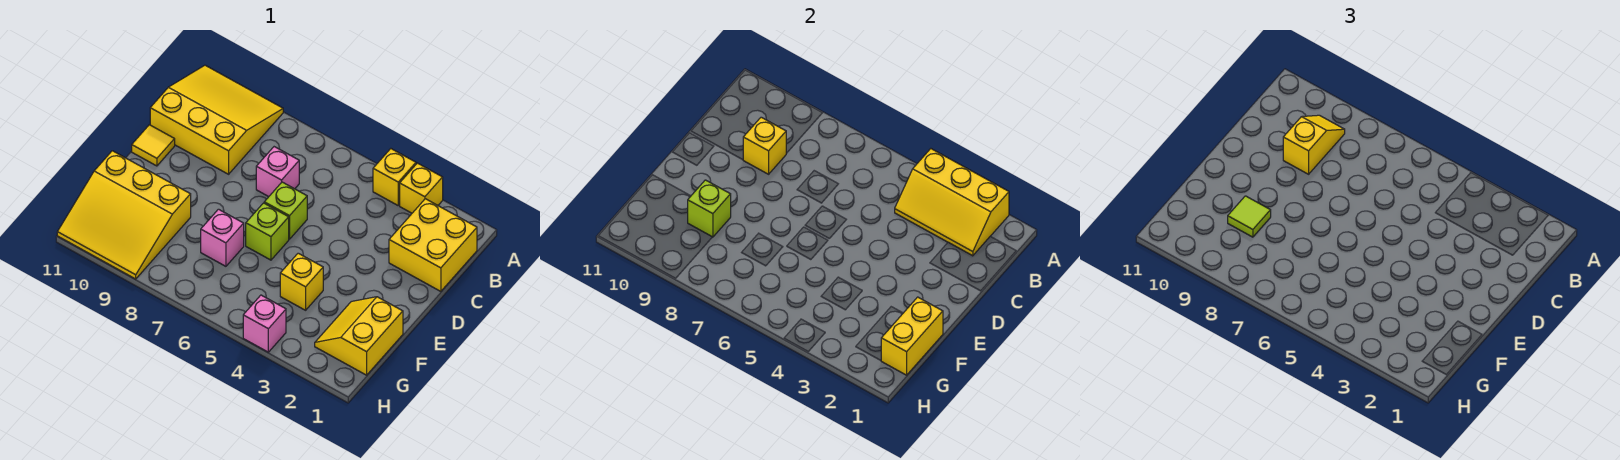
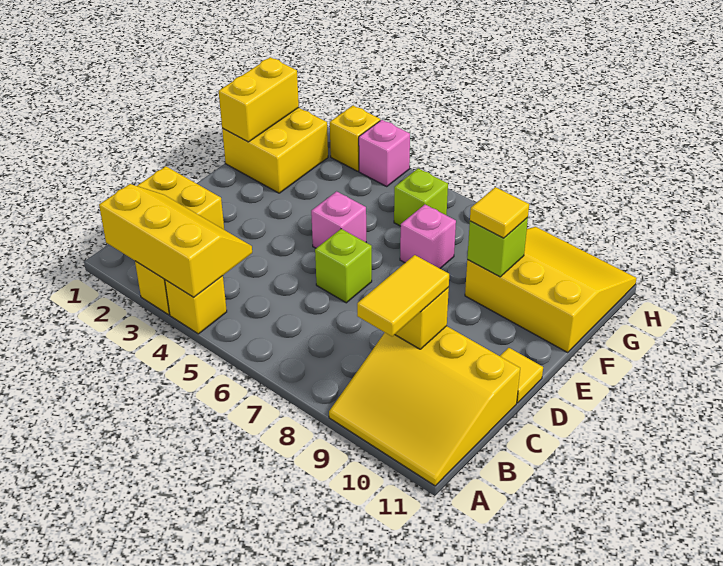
yellow slope B9:C9 level 3 top C -> yellow tile B9:C9 level 3
pink brick C7 level 1 -> pink brick E5 level 1
lime brick E6 level 1 -> lime brick G6 level 1
yellow slope F1:G2 level 1 top 1 -> yellow brick F1:G2 level 1
yellow brick F4 level 1 -> yellow brick H3 level 1
lime tile F9 level 3 -> yellow tile F9 level 3

